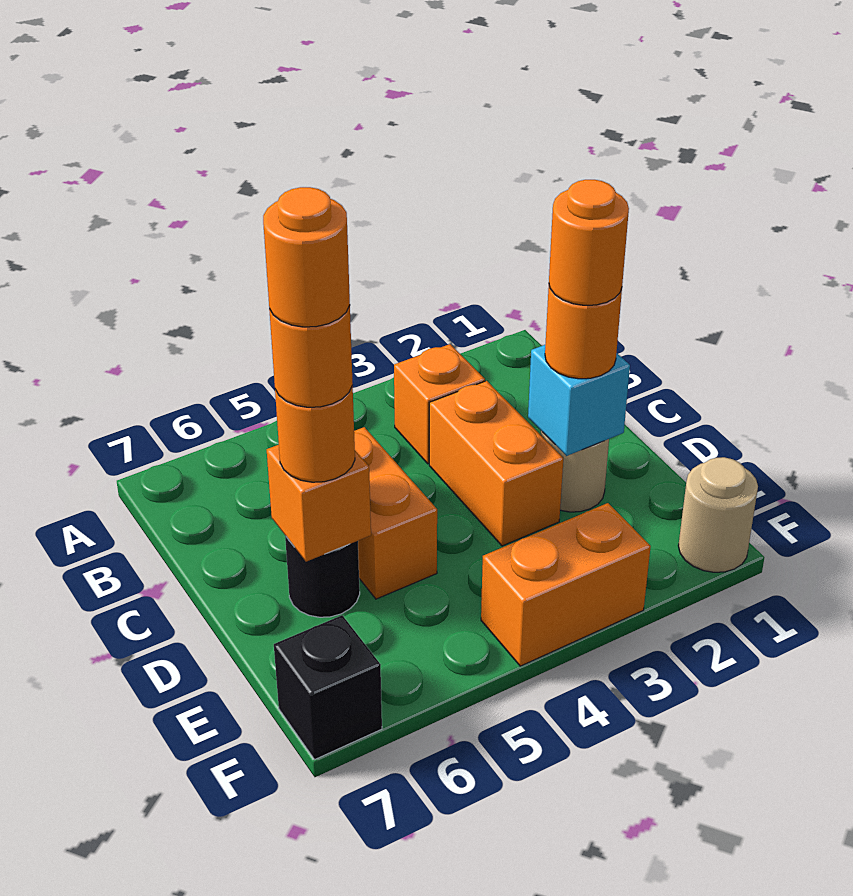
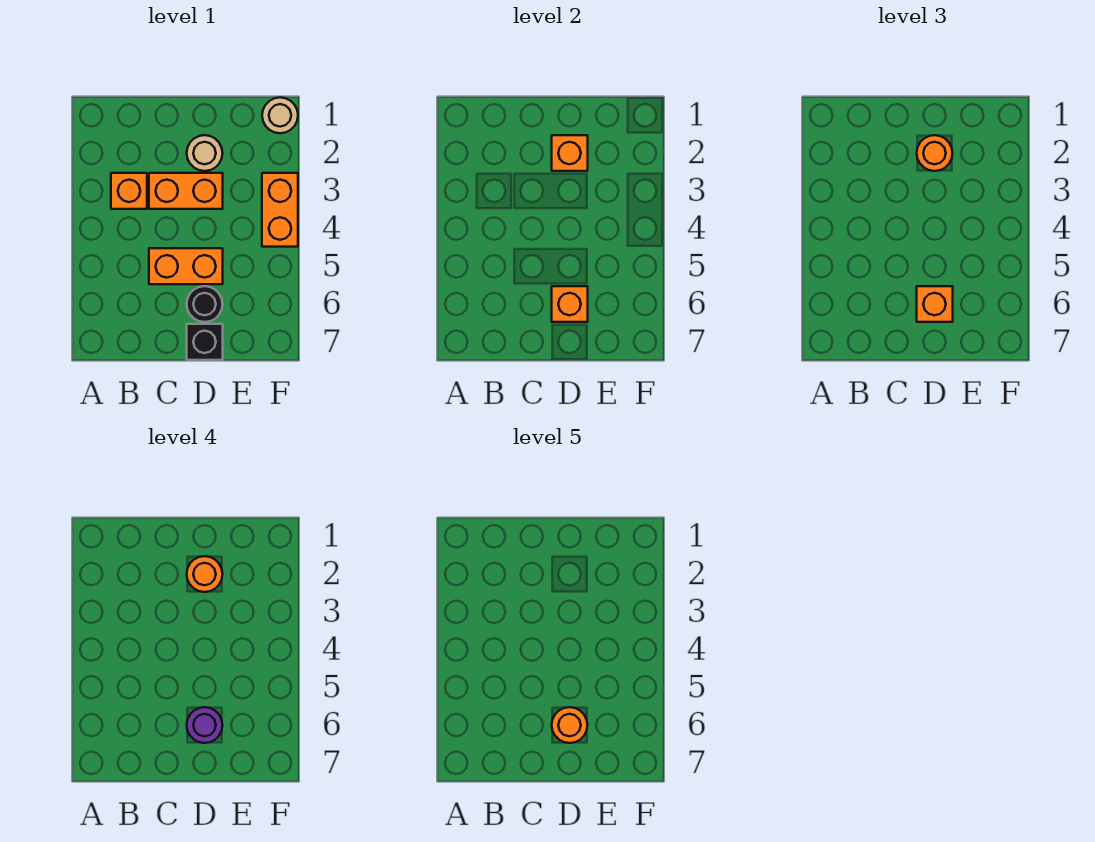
cyan brick D2 level 2 -> orange brick D2 level 2
orange round brick D6 level 3 -> orange brick D6 level 3
orange round brick D6 level 4 -> purple round brick D6 level 4
black brick F7 level 1 -> black brick D7 level 1

